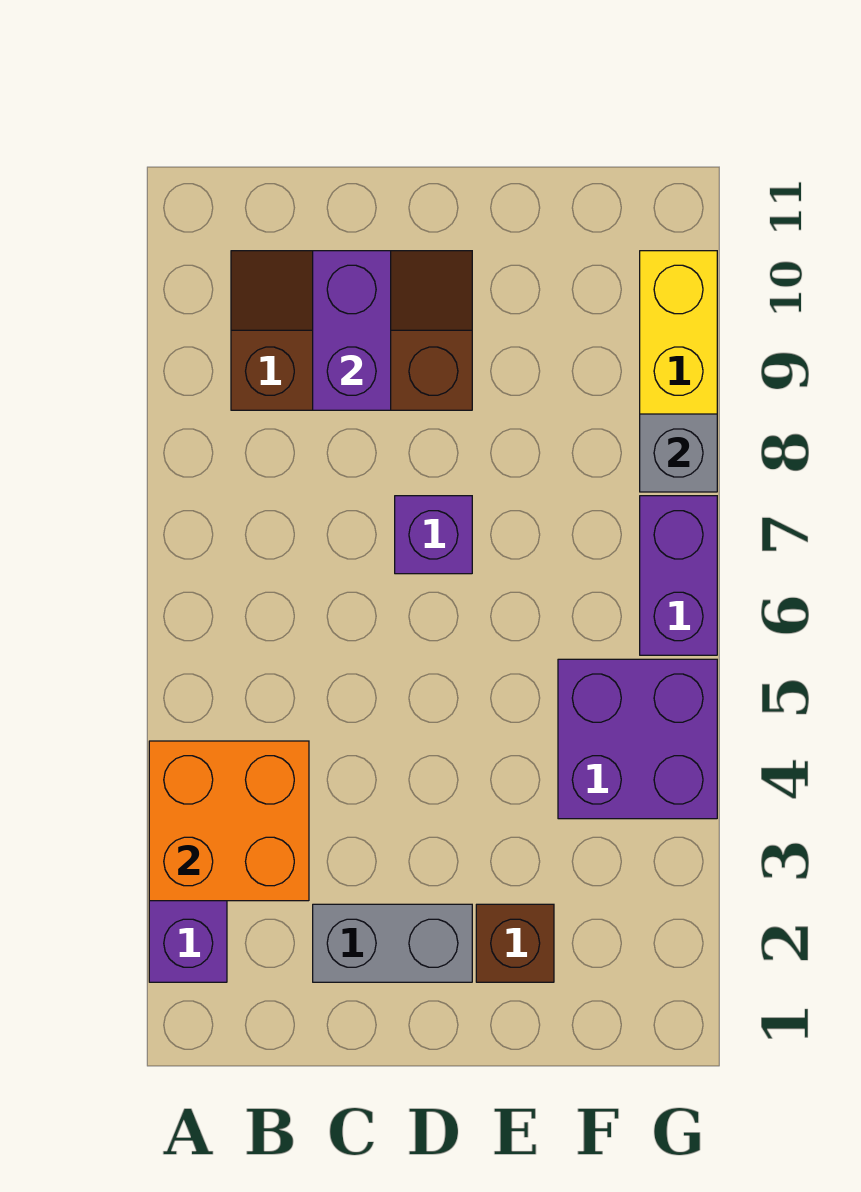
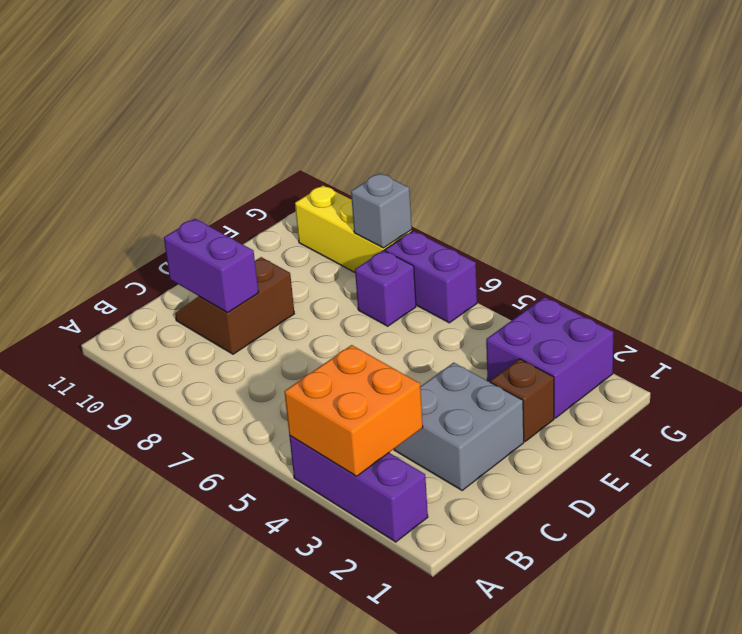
brown slope B9:D10 level 1 top 9 -> brown slope C9:D10 level 1 top 9
grey brick C2:D2 level 1 -> grey brick C2:D3 level 1
purple brick D7 level 1 -> purple brick F7 level 1
purple brick F4:G5 level 1 -> purple brick F2:G3 level 1

